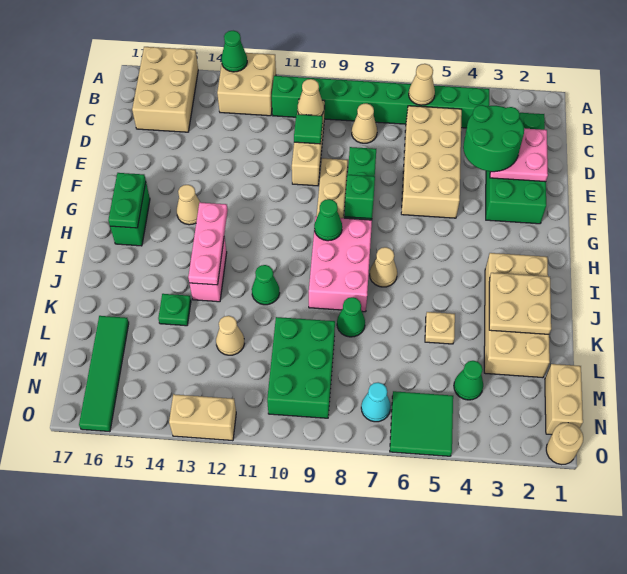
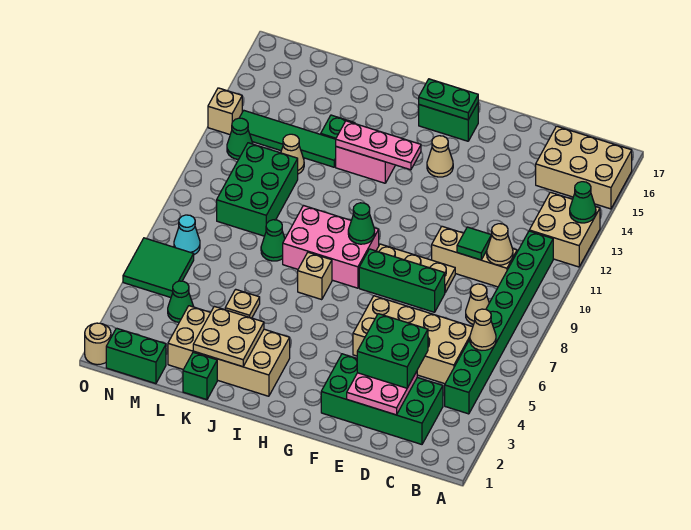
green round brick D3:E4 level 3 -> green brick D3:E4 level 3
green brick G8 level 2 -> green brick K1 level 1
tan cone I7 level 1 -> tan brick I7 level 1
green cone J11 level 1 -> green cone N12 level 1
green brick L9:N10 level 1 -> green brick L9:M11 level 1
green tile L16:O16 level 1 -> green tile K13:N13 level 1
tan brick M1:N1 level 1 -> green brick M1:N1 level 1
tan brick O12:O13 level 1 -> tan brick O13 level 1

